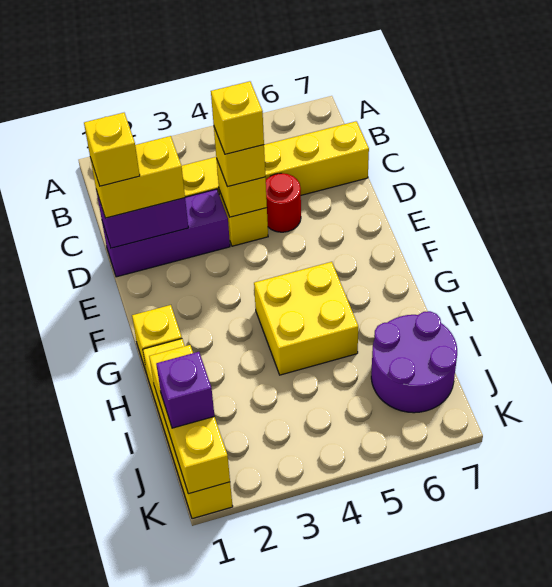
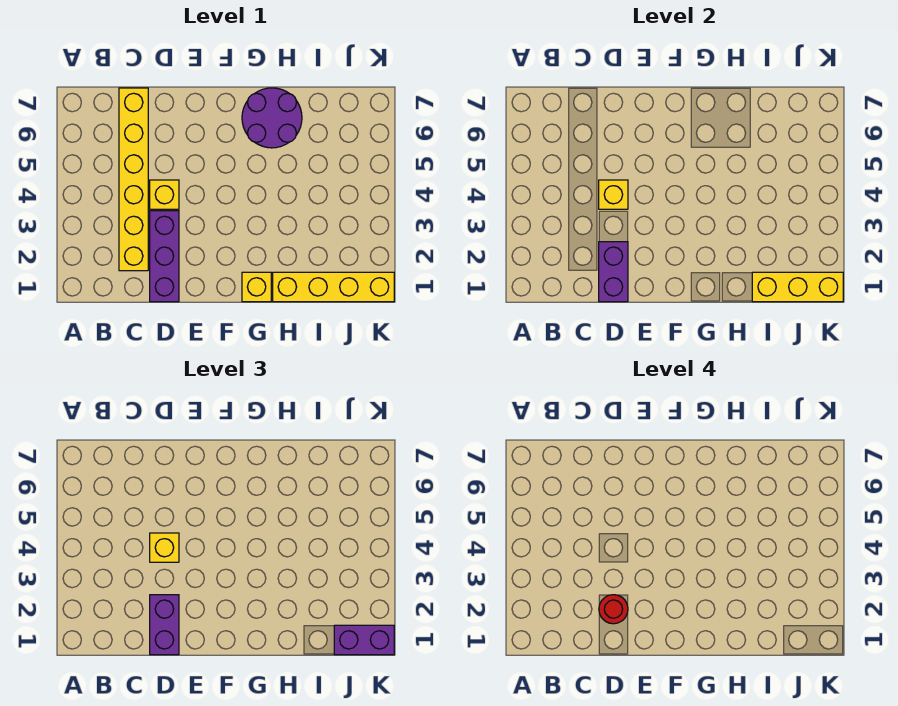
yellow brick D1:D2 level 3 -> purple brick D1:D2 level 3
yellow brick D1 level 4 -> none
yellow brick D4 level 4 -> none
red round brick D5 level 1 -> red round brick D2 level 4
yellow brick G4:H5 level 1 -> none
purple round brick I6:J7 level 1 -> purple round brick G6:H7 level 1
purple brick J1 level 3 -> purple brick J1:K1 level 3

